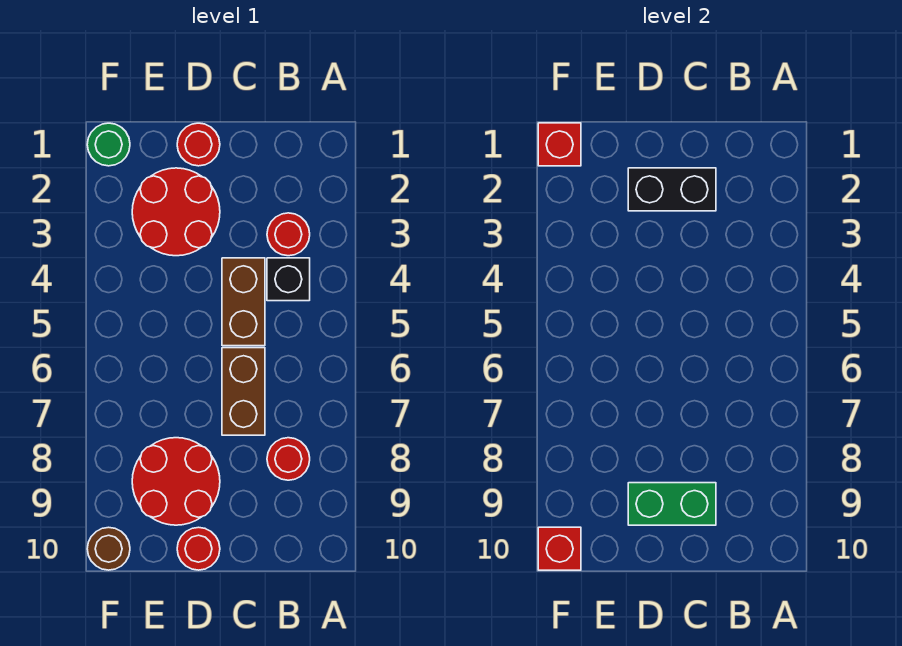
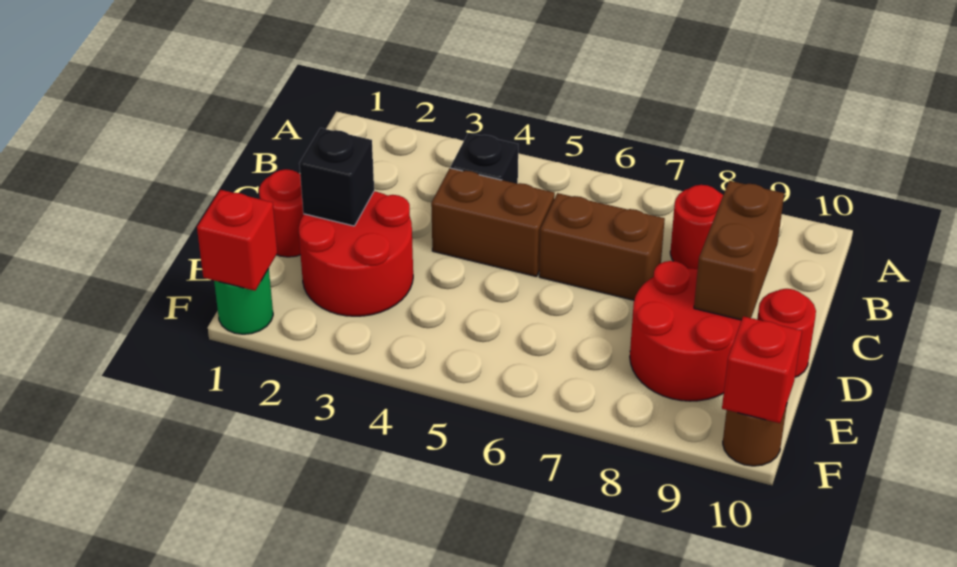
red round brick B3 level 1 -> none
black brick C2:D2 level 2 -> black brick D2 level 2
green brick C9:D9 level 2 -> brown brick C9:D9 level 2

